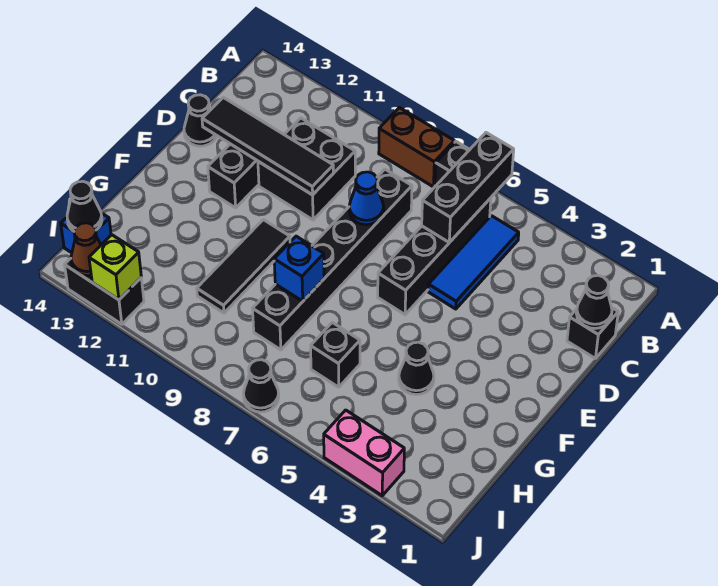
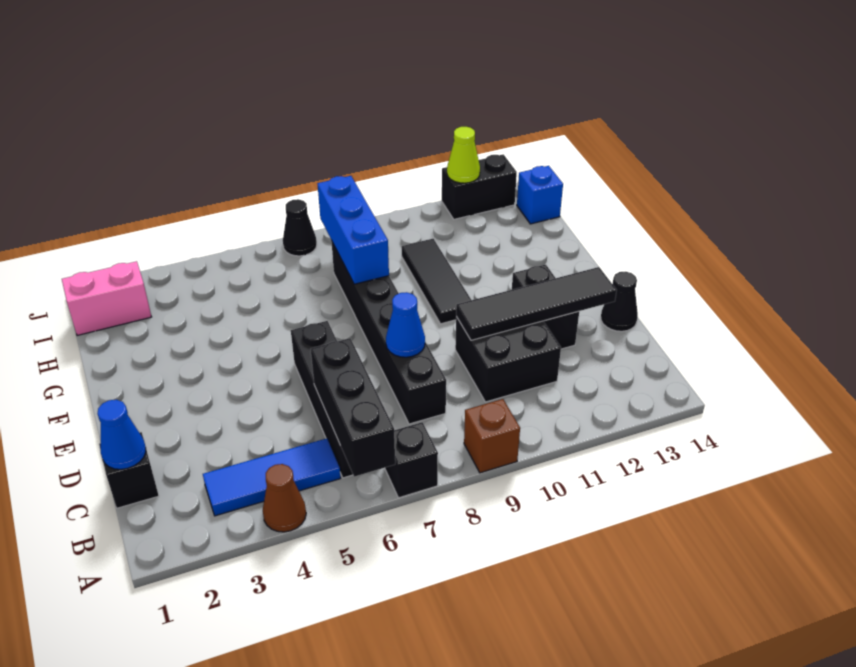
brown brick A8:A9 level 1 -> brown brick A9 level 1
blue tile B5:D5 level 1 -> blue tile B3:B5 level 1
black cone C1 level 2 -> blue cone C1 level 2
black cone G4 level 1 -> none
blue brick G8 level 2 -> blue brick G8:I8 level 2
black brick H6 level 1 -> none
black cone I14 level 2 -> none
pink brick J3:J4 level 1 -> pink brick I1:I2 level 1
lime brick J12 level 2 -> lime cone J12 level 2
brown cone J13 level 2 -> brown cone A4 level 1

